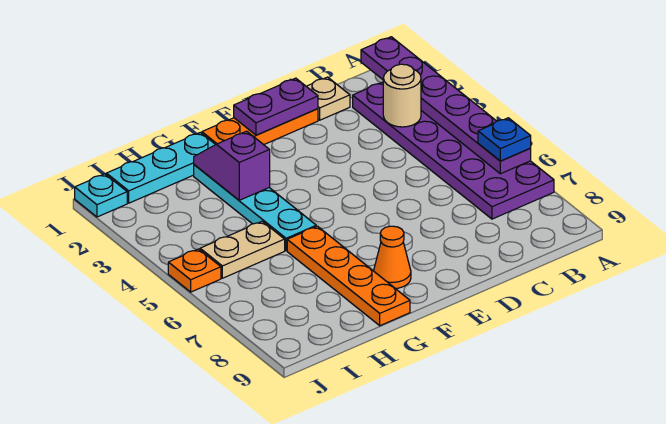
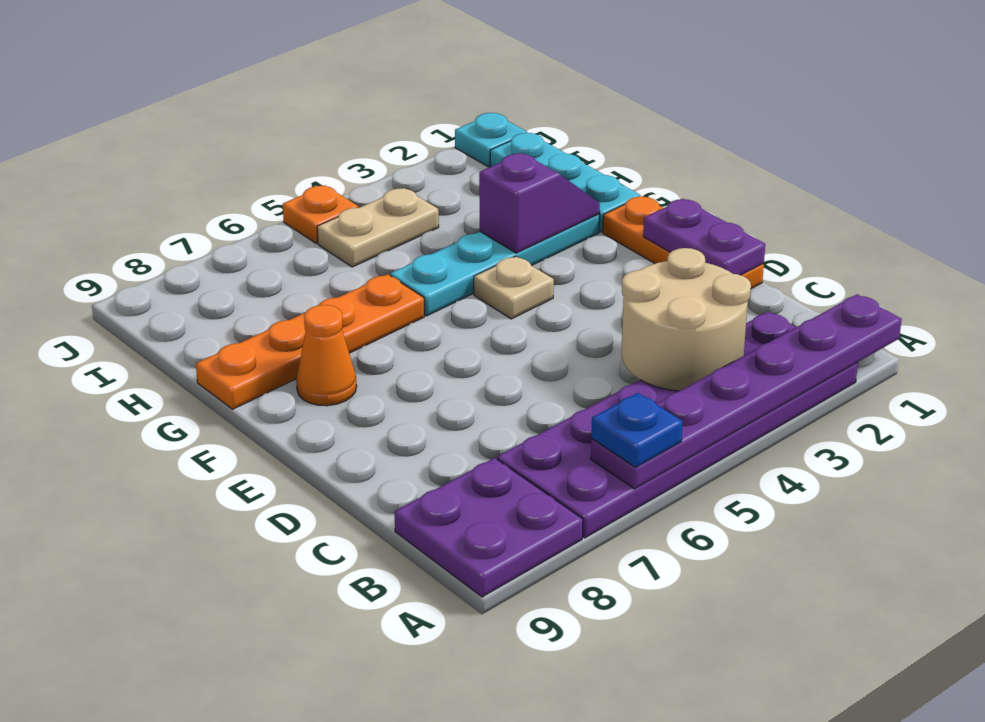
none -> purple plate A8:B9 level 1
tan round brick B3 level 2 -> tan round brick B3:C4 level 2
tan plate C1 level 1 -> tan plate F4 level 1
tan plate H5:I5 level 1 -> tan plate I4:I5 level 1

